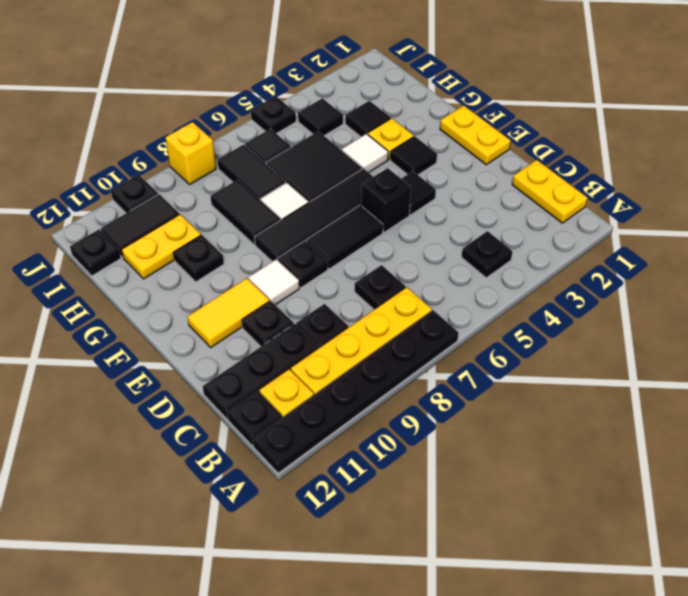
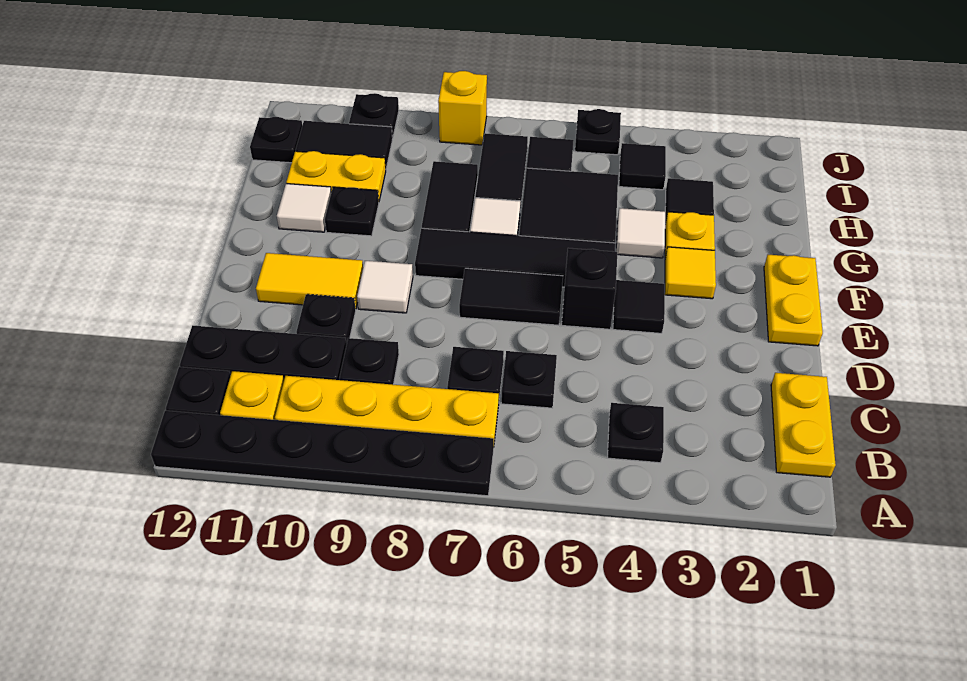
black plate E8 level 1 -> black plate C6 level 1
black tile F3 level 1 -> yellow tile F3 level 1
none -> white tile G11 level 1

